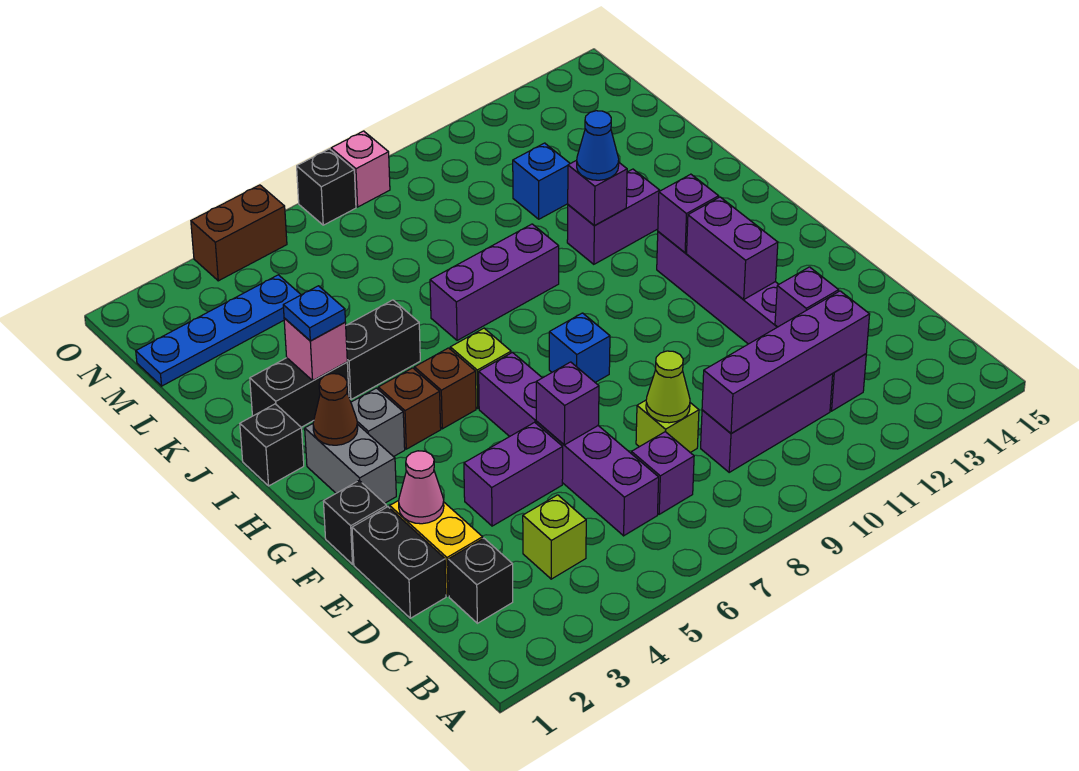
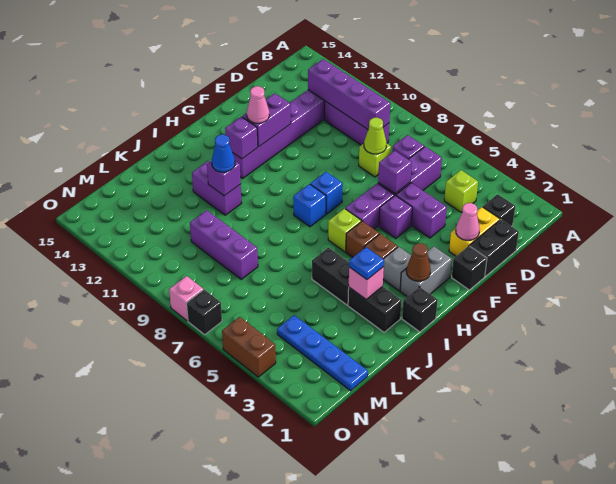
purple brick D12 level 2 -> purple brick F5 level 1
none -> pink cone G12 level 3
purple brick J7:J9 level 1 -> purple brick L8:L10 level 1
blue brick L11 level 1 -> blue brick H8 level 1

